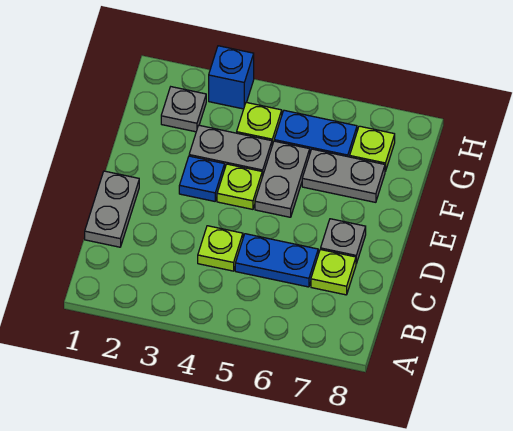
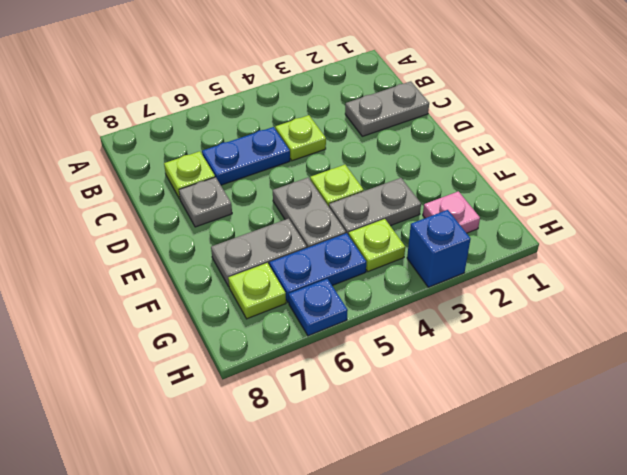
grey plate C1:D1 level 1 -> grey plate C1:C2 level 1
blue plate E3 level 1 -> blue plate H6 level 1
grey plate G2 level 1 -> pink plate G2 level 1

